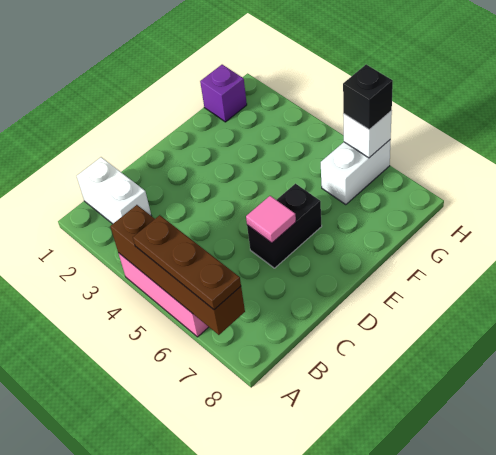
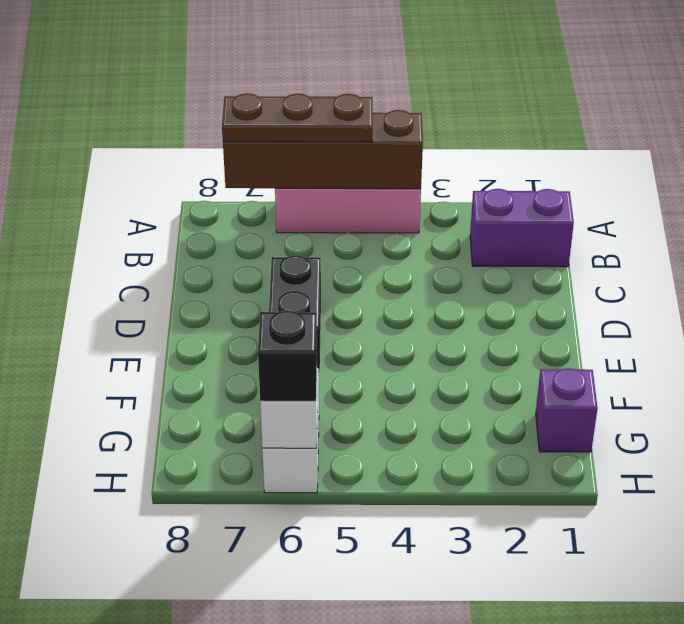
white brick B1:B2 level 1 -> purple brick B1:B2 level 1
pink tile D6 level 2 -> none

